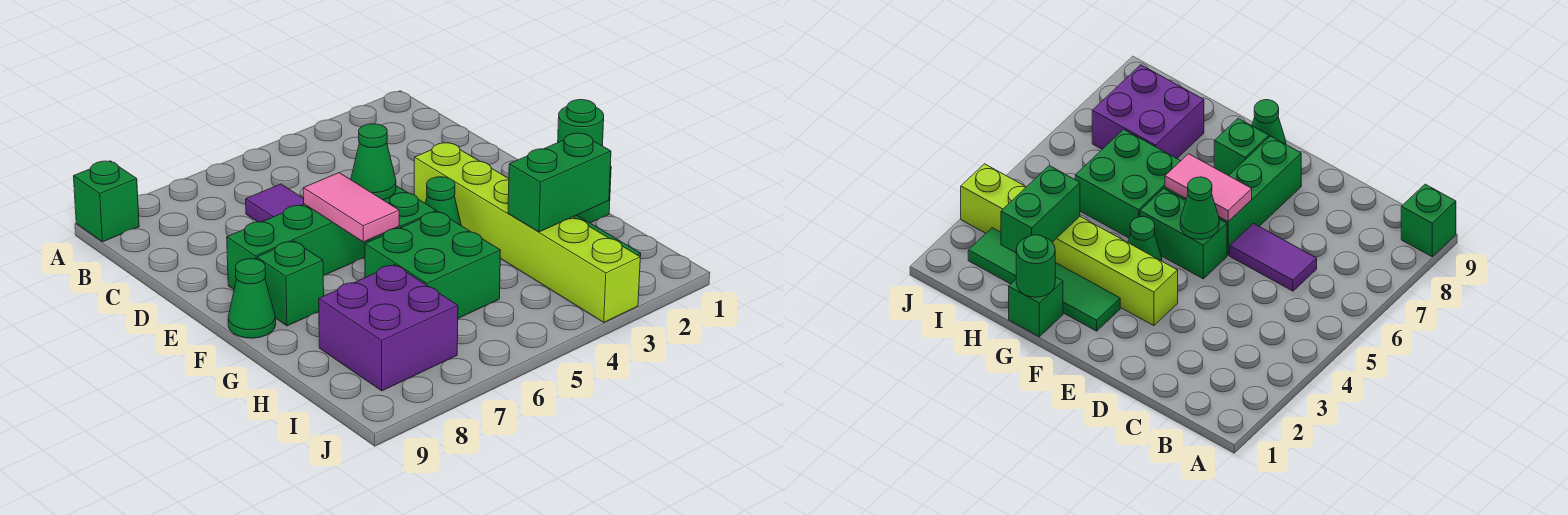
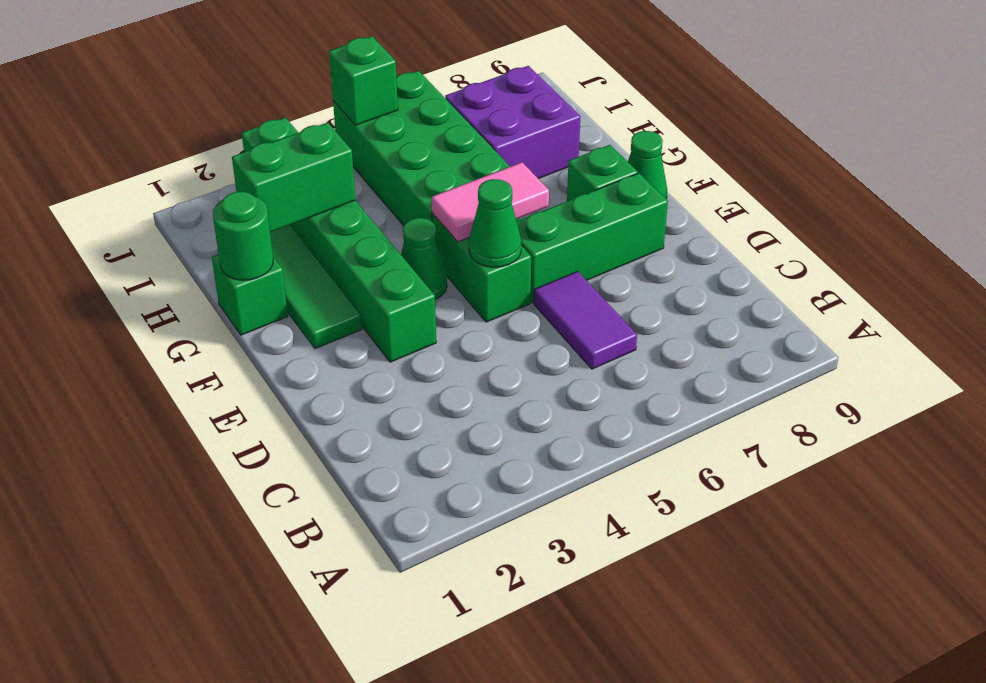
green brick A9 level 1 -> green brick J5 level 2
lime brick E3:J3 level 1 -> green brick E3:J3 level 1
pink tile E6:F6 level 2 -> pink tile F5:F6 level 2
green brick G5:H6 level 1 -> green brick G5:J6 level 1

